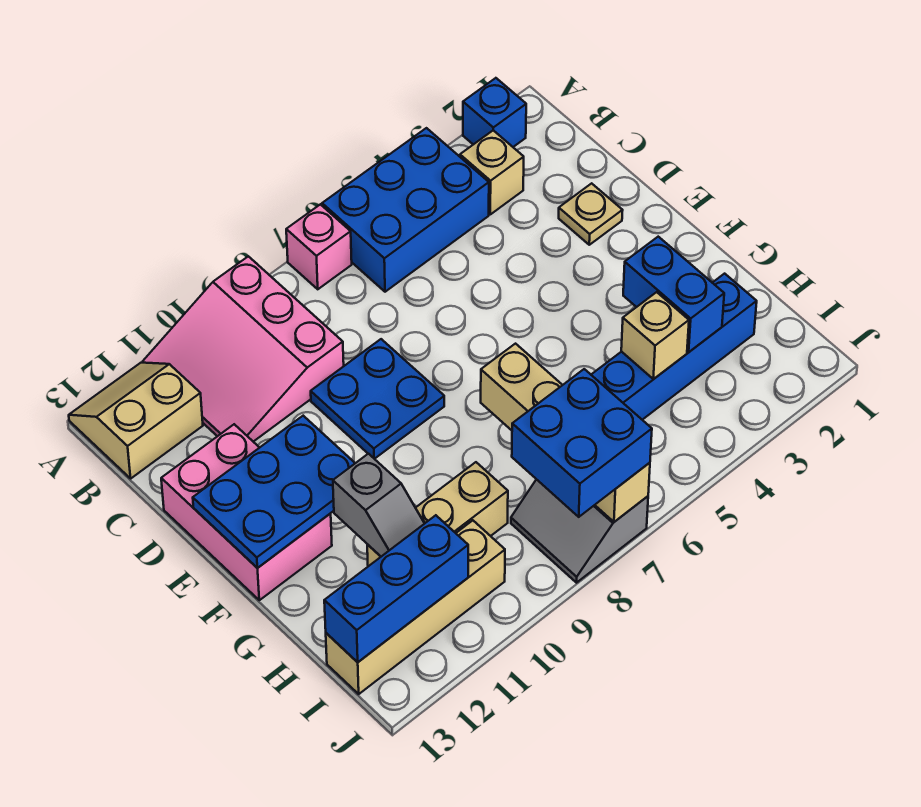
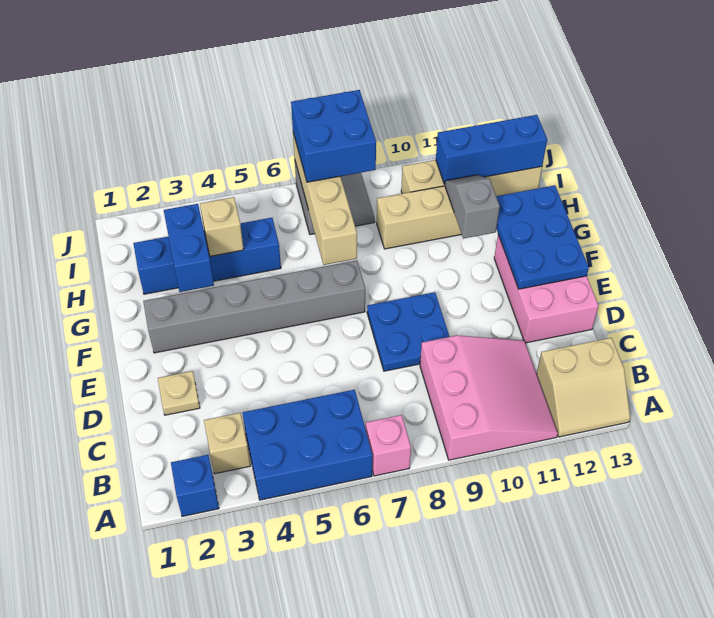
blue plate E11:F13 level 2 -> blue plate E12:G13 level 2
none -> grey brick F2:F7 level 1

